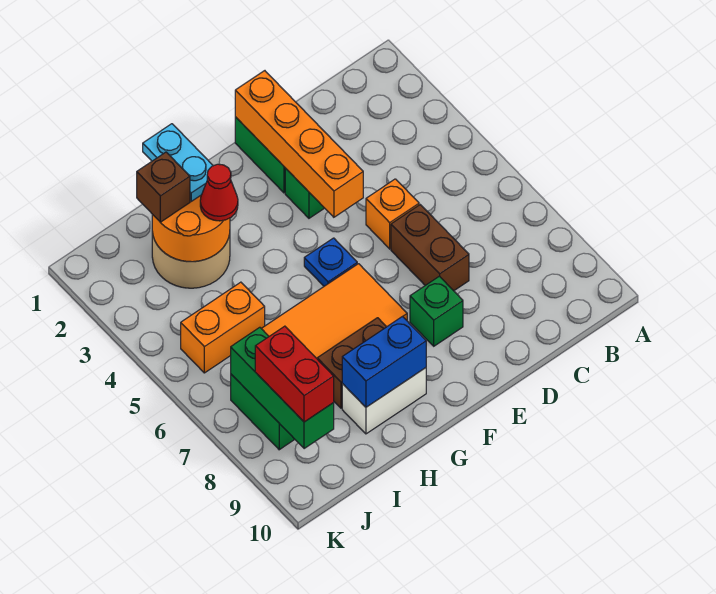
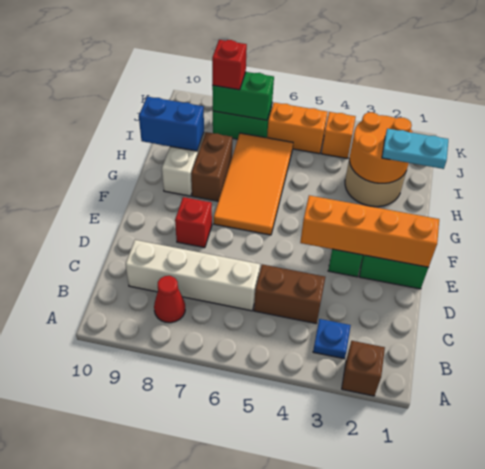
none -> white brick C6:C9 level 1
orange brick D5 level 1 -> orange brick J4 level 1
brown brick D6:D7 level 1 -> brown brick C4:C5 level 1
green brick E8 level 1 -> red brick E8 level 1
blue plate F5 level 1 -> blue plate B3 level 1
blue brick G9:H9 level 2 -> blue brick H9:H10 level 2
red cone H3 level 3 -> red cone B8 level 1
brown brick I2 level 3 -> brown brick A2 level 1
orange brick I5:J5 level 1 -> orange brick J5:J6 level 1
green brick J7:J9 level 2 -> green brick J7:J8 level 2
red brick J8:J9 level 3 -> red brick J8 level 3

